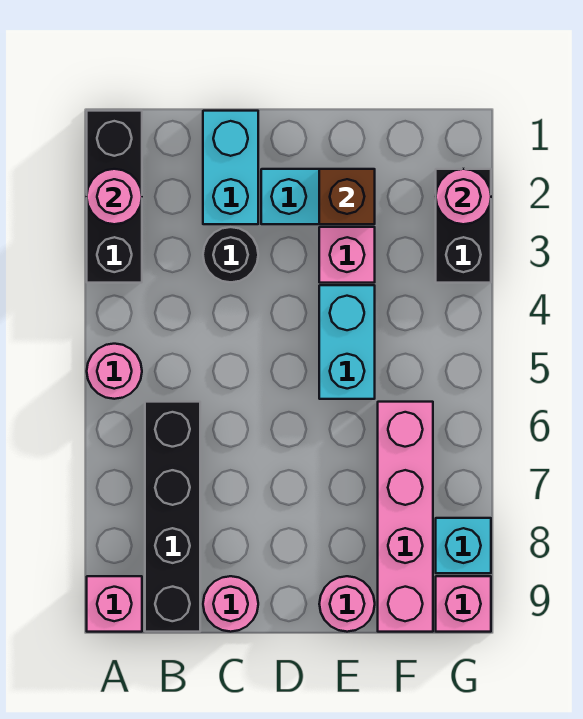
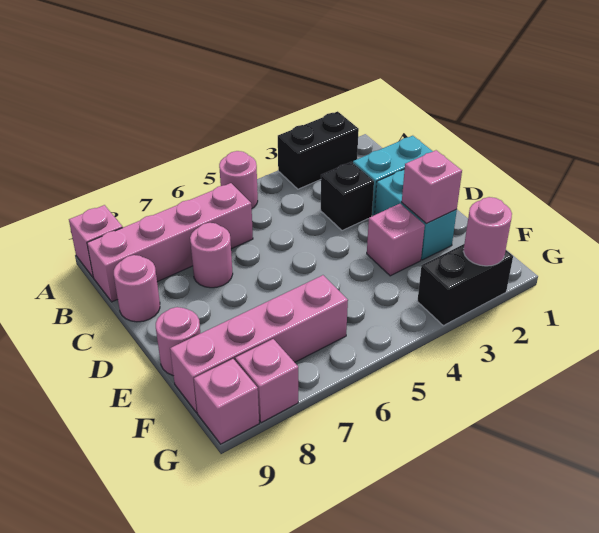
black brick A1:A3 level 1 -> black brick A2:A3 level 1
pink round brick A2 level 2 -> pink round brick C7 level 1
black brick B6:B9 level 1 -> pink brick B6:B9 level 1
black round brick C3 level 1 -> black brick C3 level 1
brown brick E2 level 2 -> pink brick E2 level 2
cyan brick E4:E5 level 1 -> none
cyan brick G8 level 1 -> pink brick G8 level 1

